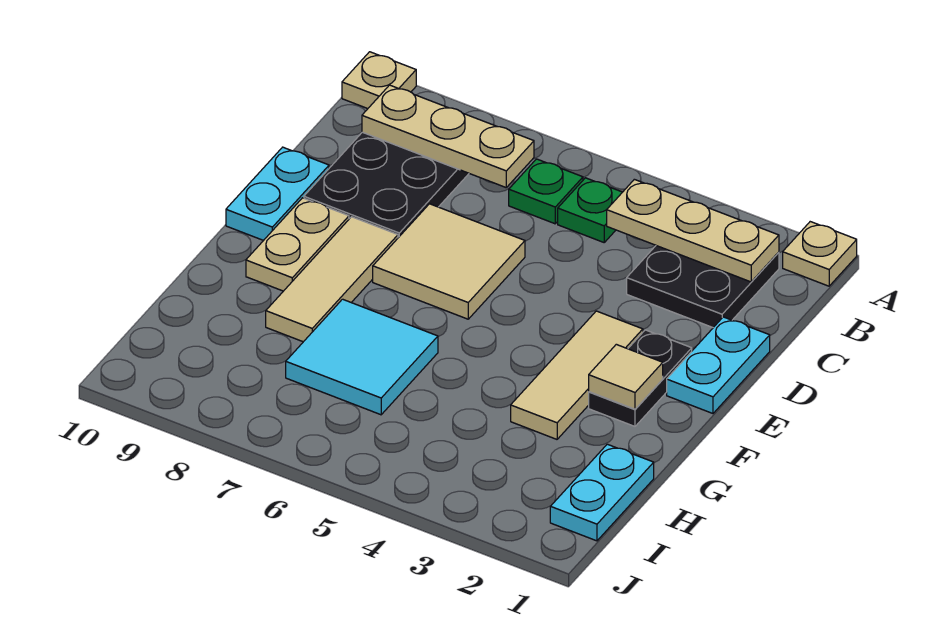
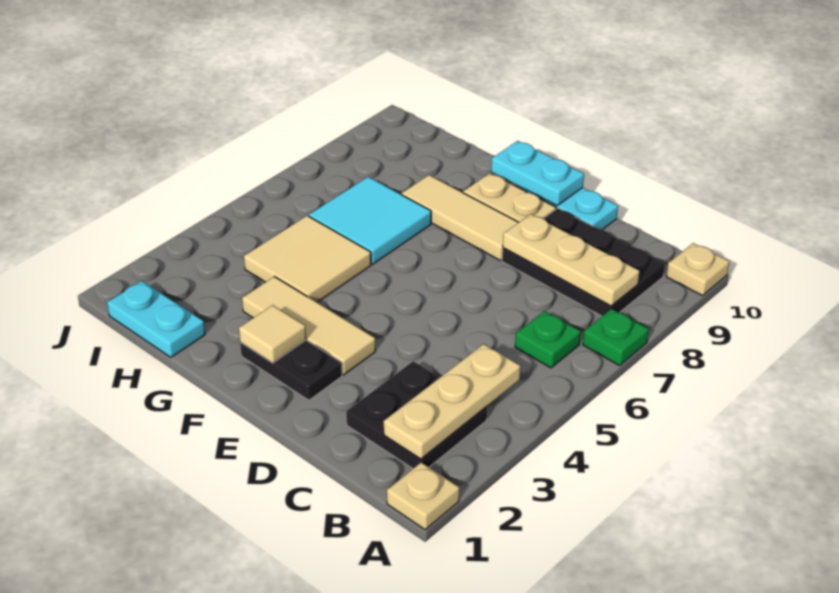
green plate B5 level 1 -> green plate A7 level 1
tan plate B7:B9 level 2 -> tan plate B8:D8 level 2
cyan plate D1:E1 level 1 -> cyan plate E10:F10 level 2
tan tile D6:E7 level 1 -> tan tile G4:H5 level 1

